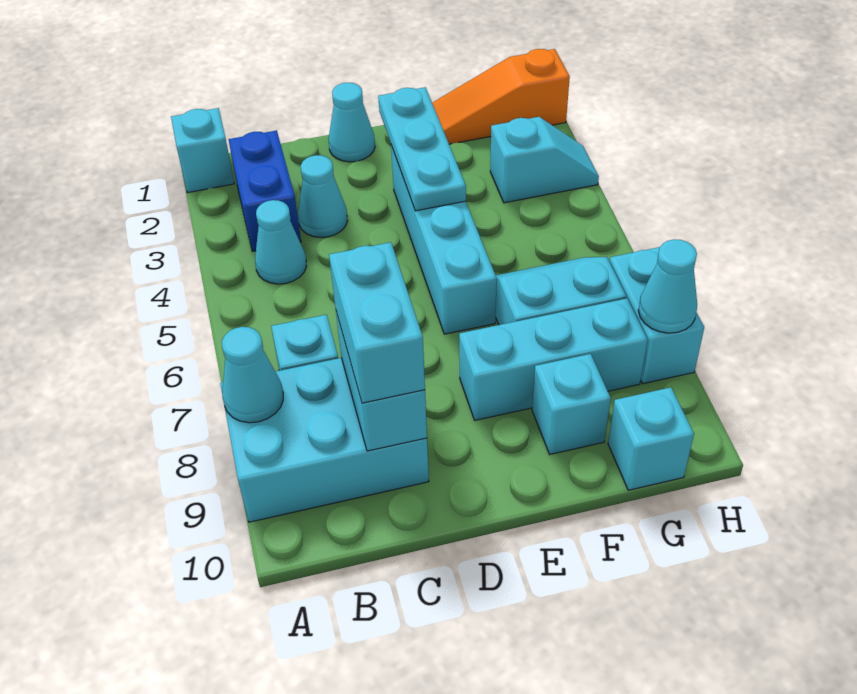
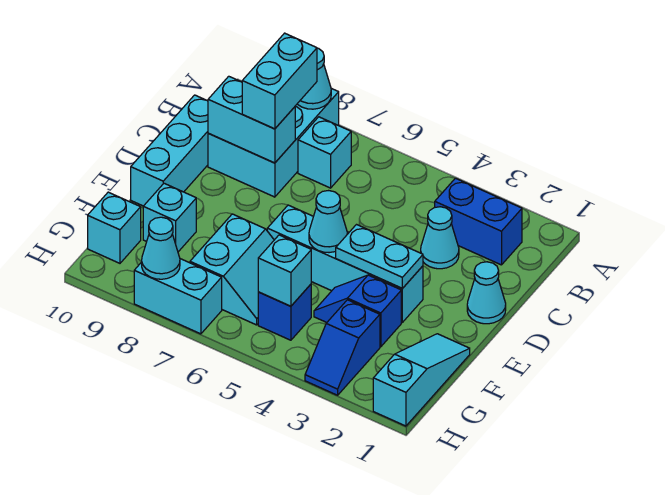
cyan brick A1 level 1 -> cyan brick G5 level 2
cyan cone B4 level 1 -> cyan cone E5 level 2
cyan brick C8:C9 level 3 -> cyan brick B8:C8 level 3
cyan plate E2:E4 level 2 -> cyan plate E3:E4 level 2
cyan brick E8:G8 level 1 -> cyan brick C10:E10 level 1
orange slope F1:H1 level 1 top H -> cyan slope F1:H1 level 1 top H
none -> blue slope F3:F4 level 1 top 3
cyan slope G3:H3 level 1 top G -> blue slope G3:H3 level 1 top G
none -> blue brick G5 level 1

